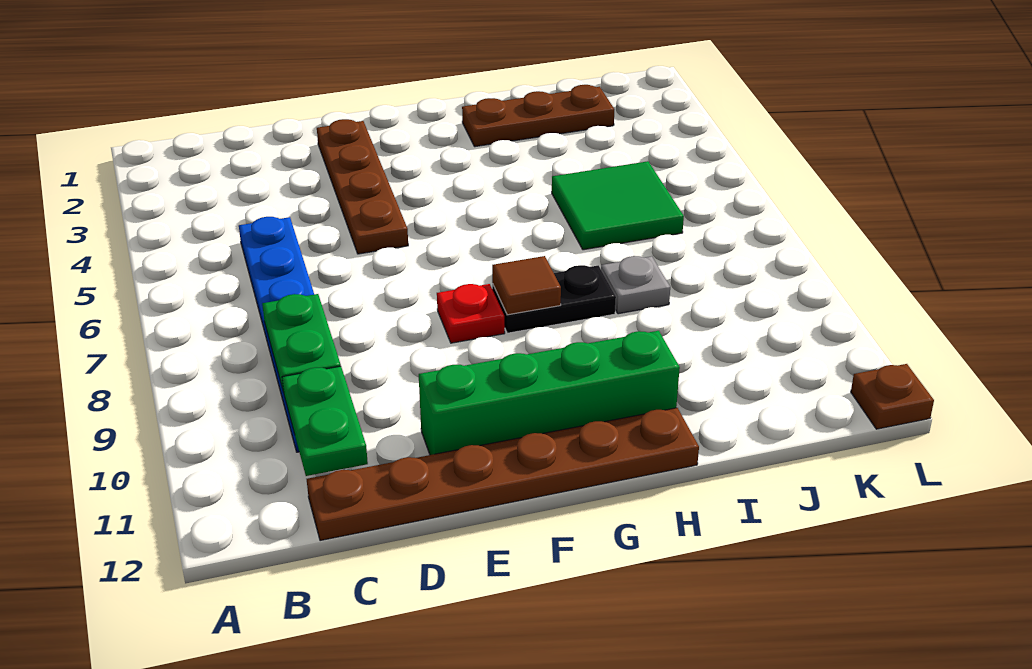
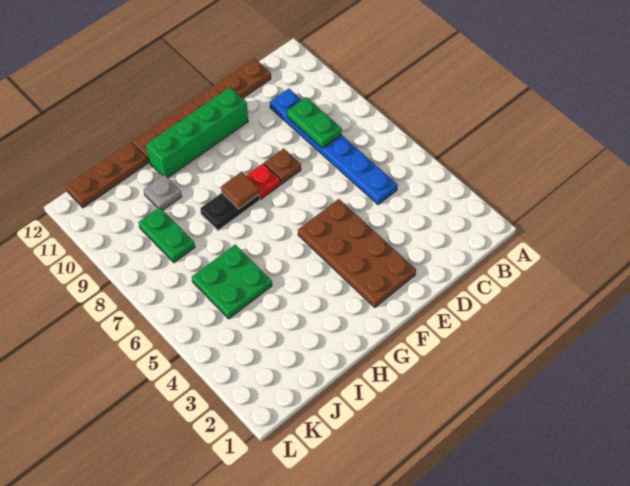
green plate C10:C11 level 2 -> green plate J8:J9 level 1
brown plate E2:E5 level 1 -> brown plate E2:F5 level 1
brown plate H2:J2 level 1 -> brown plate I12:K12 level 1
green tile I5:J6 level 1 -> green plate I5:J6 level 1
grey plate I8 level 1 -> grey plate I10 level 1
brown plate L12 level 1 -> brown plate E8 level 1

